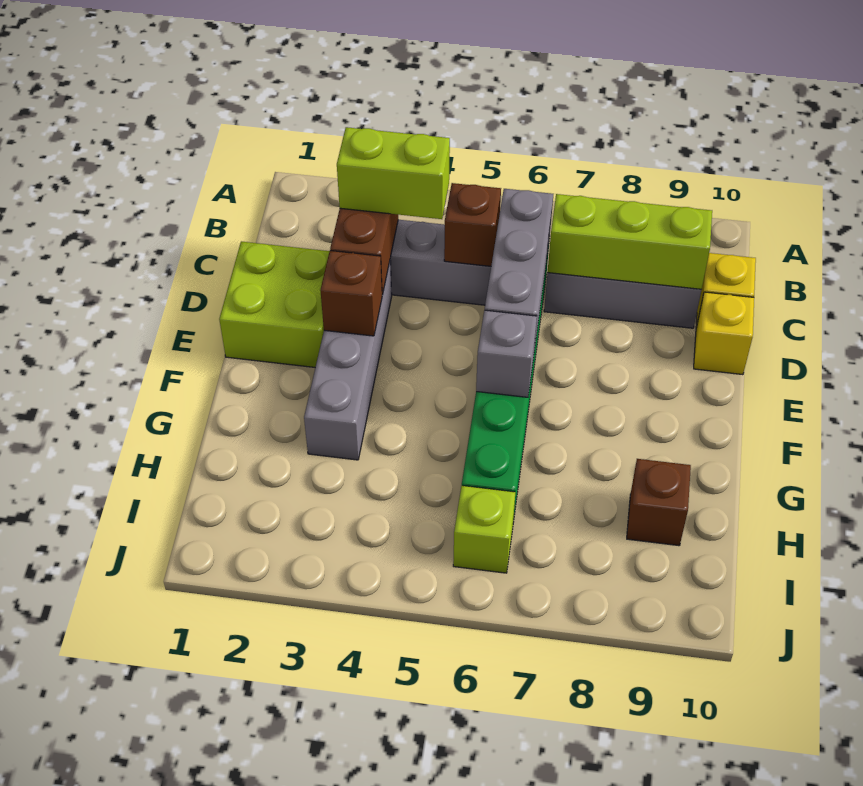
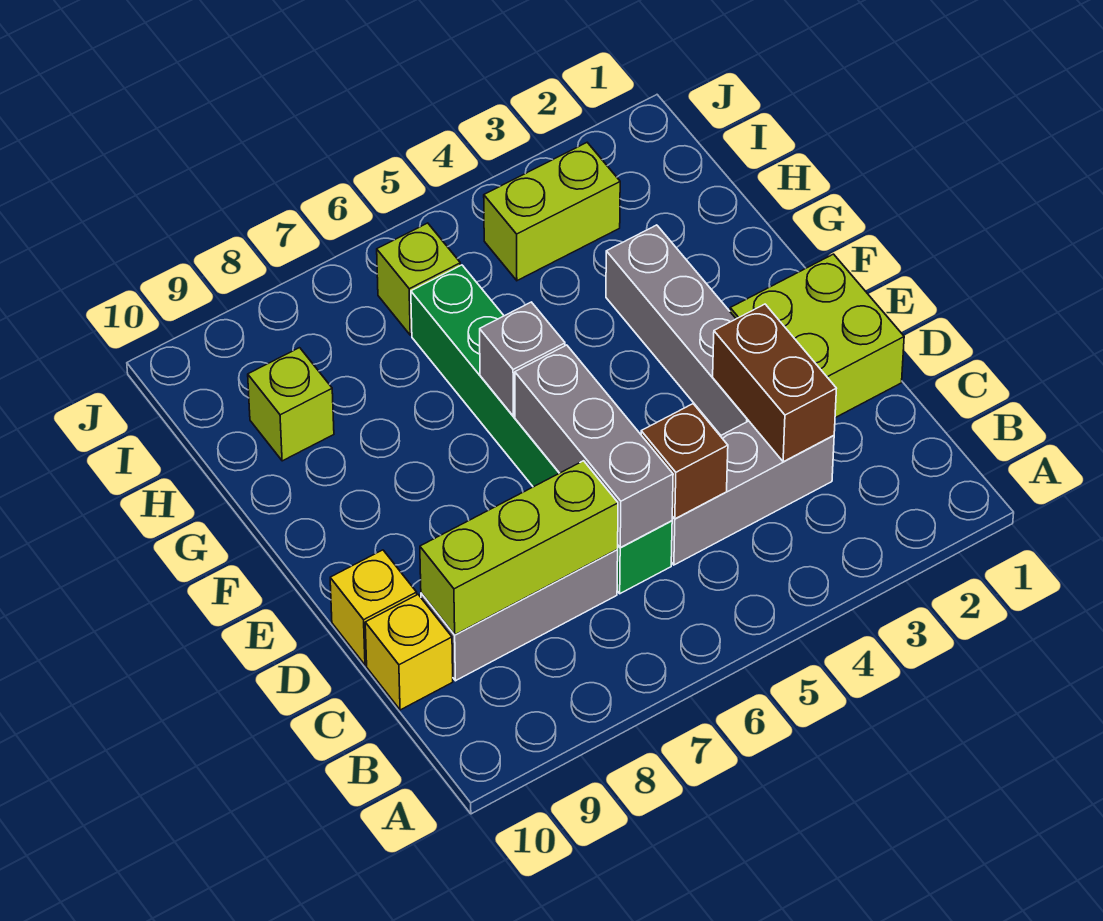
lime brick C3:C4 level 3 -> lime brick I3:I4 level 1
brown brick E3 level 2 -> none
brown brick H9 level 1 -> lime brick H9 level 1

